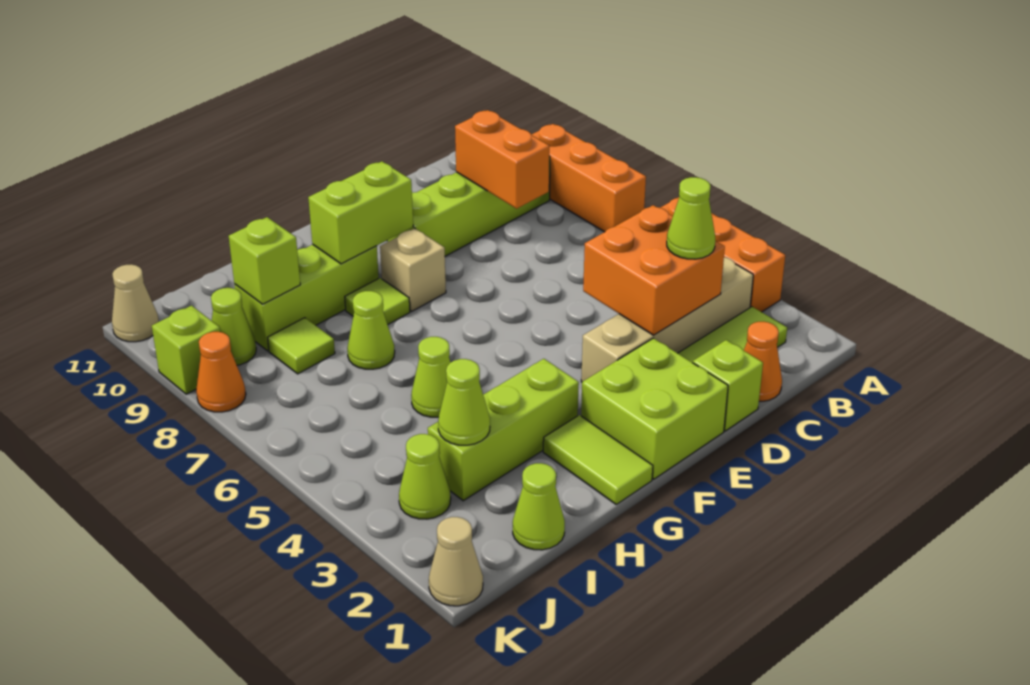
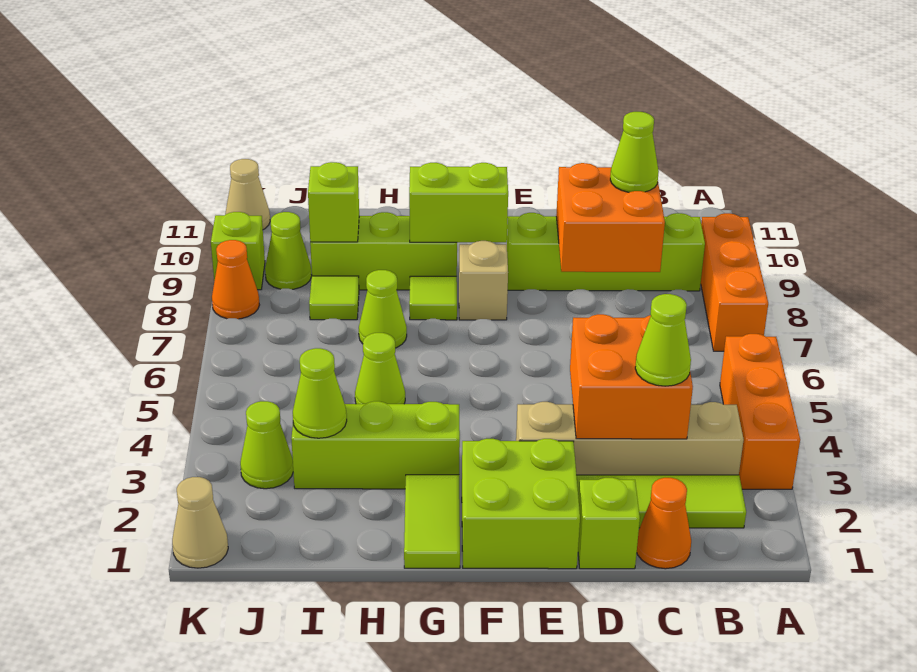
orange brick C8:C9 level 2 -> orange brick C8:D9 level 2
lime cone I1 level 1 -> lime cone C9 level 3

